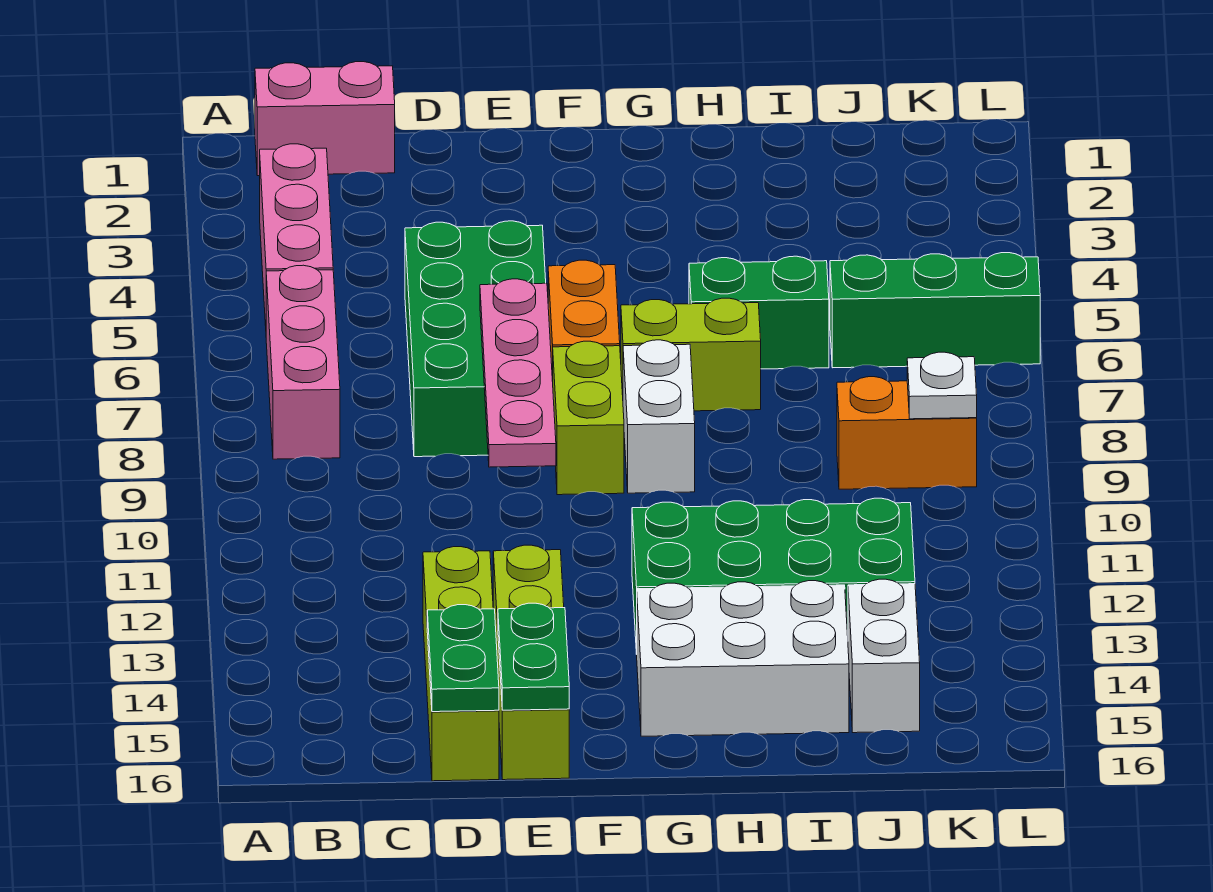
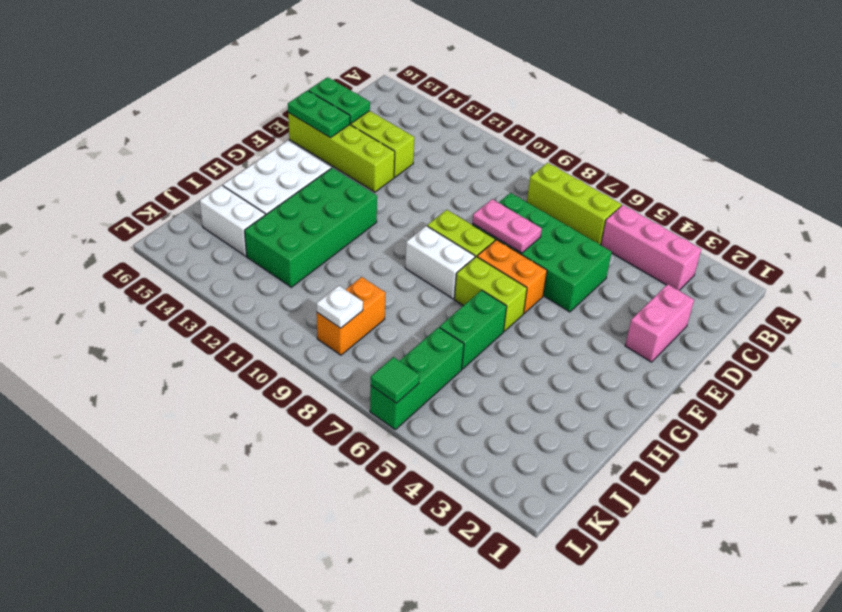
pink brick B1:C1 level 1 -> pink brick D2:E2 level 1
pink brick B6:B8 level 1 -> lime brick B6:B8 level 1
pink plate E7:E10 level 2 -> pink plate E7:E8 level 2
lime brick G7:H7 level 1 -> lime brick G6:G7 level 1
none -> green tile L6 level 2

